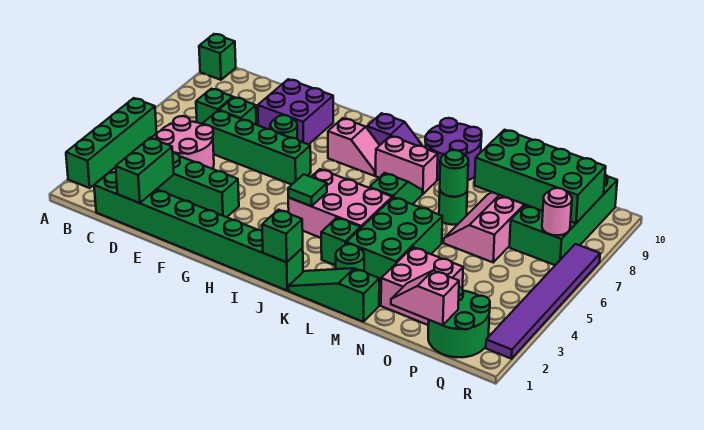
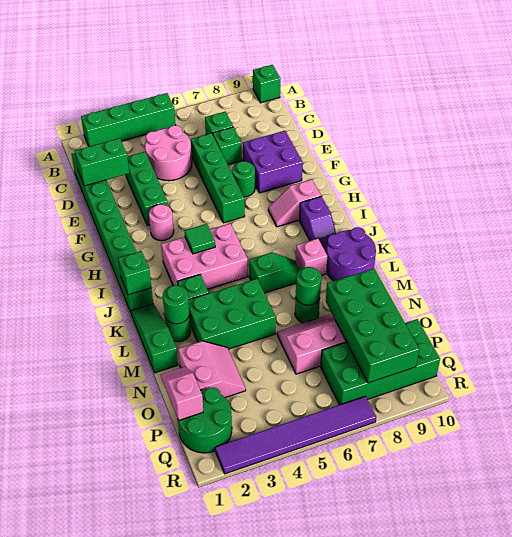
pink slope H8:I8 level 1 top H -> pink slope H8:H9 level 1 top 9
pink brick I4:K5 level 1 -> pink brick I3:J5 level 1
pink brick J8:K8 level 1 -> pink brick K8 level 1
none -> green round brick L2 level 2
pink brick N2:O3 level 1 -> pink slope N2:O3 level 1 top 2
pink round brick Q7 level 2 -> pink round brick G3 level 1

